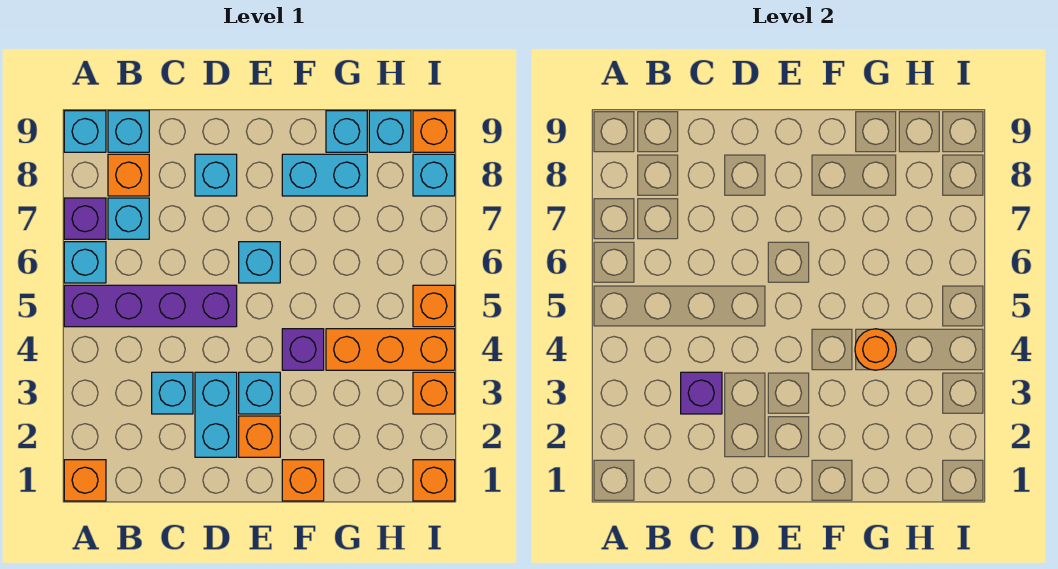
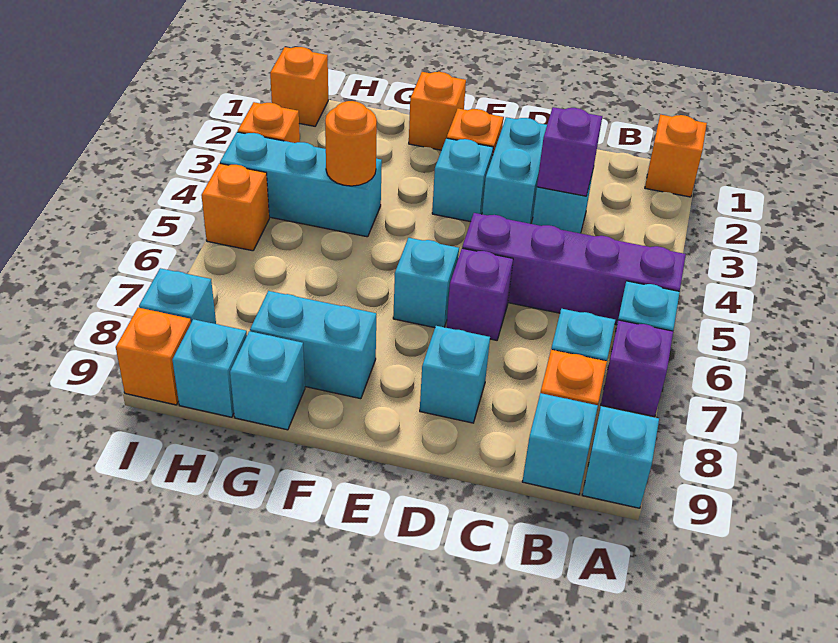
purple brick F4 level 1 -> purple brick D6 level 1
orange brick G4:I4 level 1 -> cyan brick G4:I4 level 1

